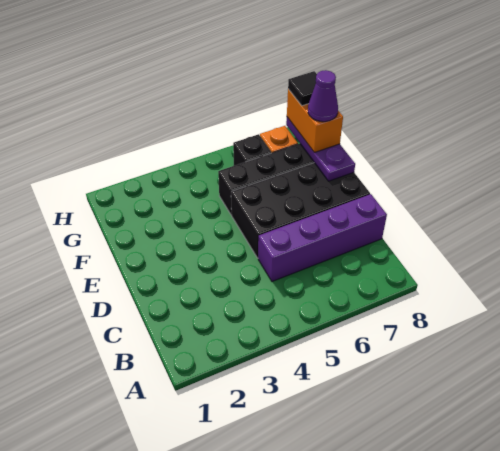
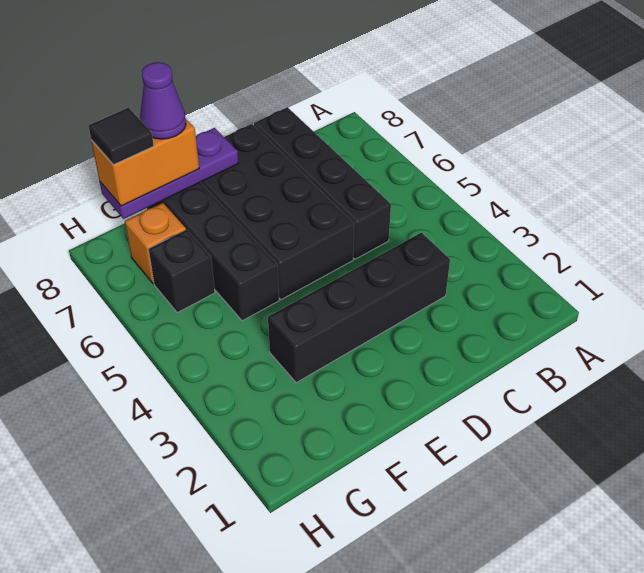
none -> black brick C3:F3 level 1
purple brick C5:C8 level 1 -> black brick C5:C8 level 1

